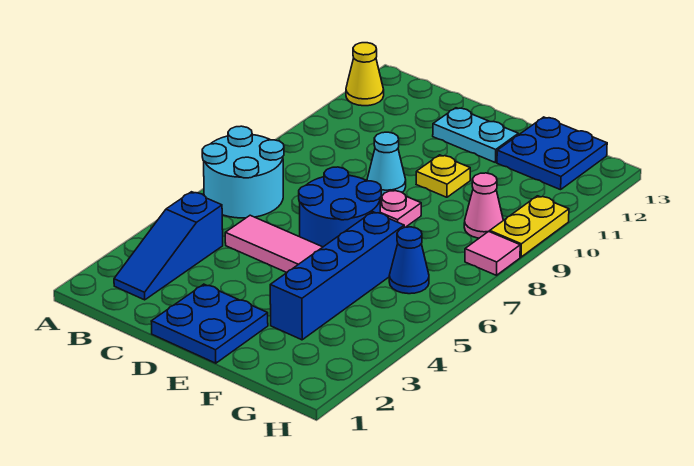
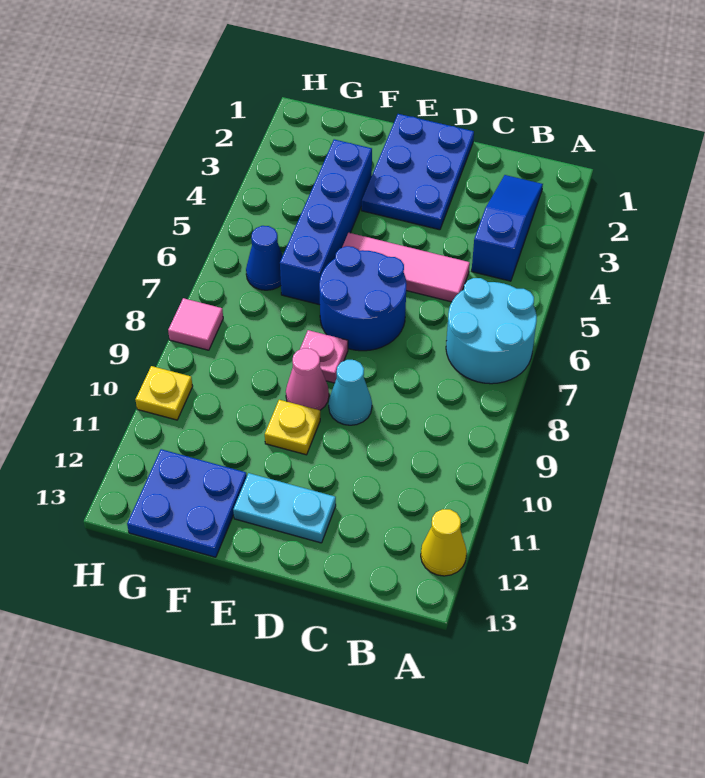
blue plate D1:E2 level 1 -> blue plate D1:E3 level 1
pink cone G9 level 1 -> pink cone E9 level 1
yellow plate H9:H10 level 1 -> yellow plate H10 level 1

